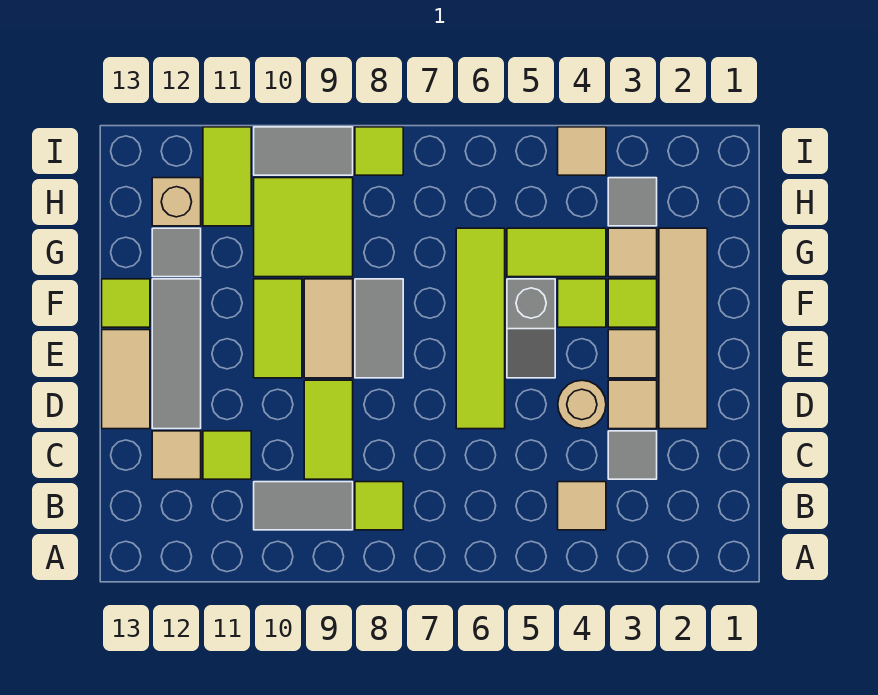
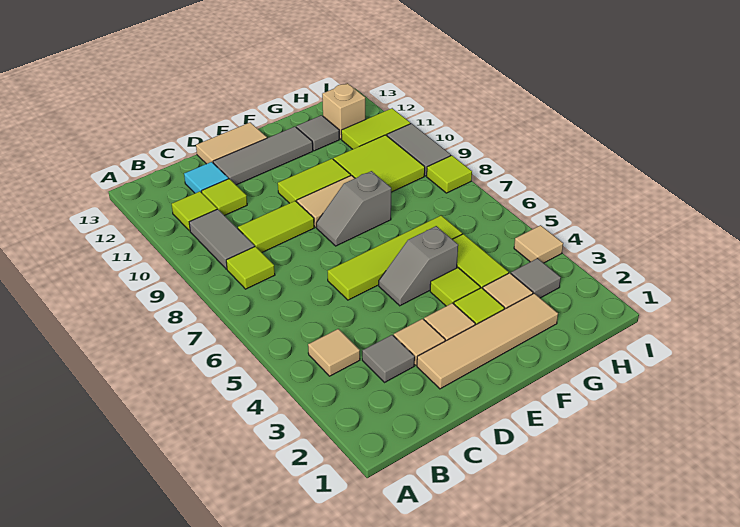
tan tile C12 level 1 -> cyan tile C12 level 1
tan round brick D4 level 1 -> none
grey tile E8:F8 level 1 -> grey slope E8:F8 level 1 top F
lime tile F13 level 1 -> lime tile B11 level 1

